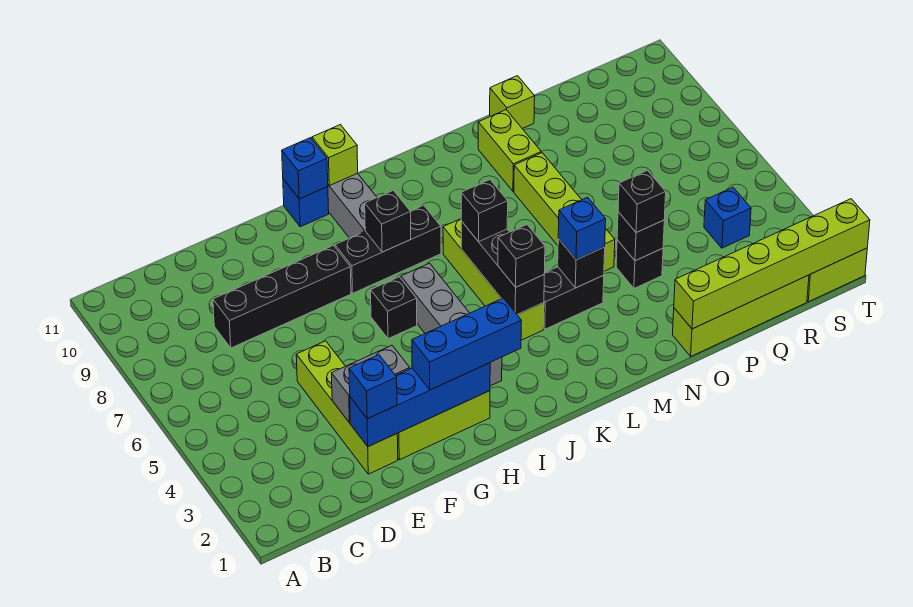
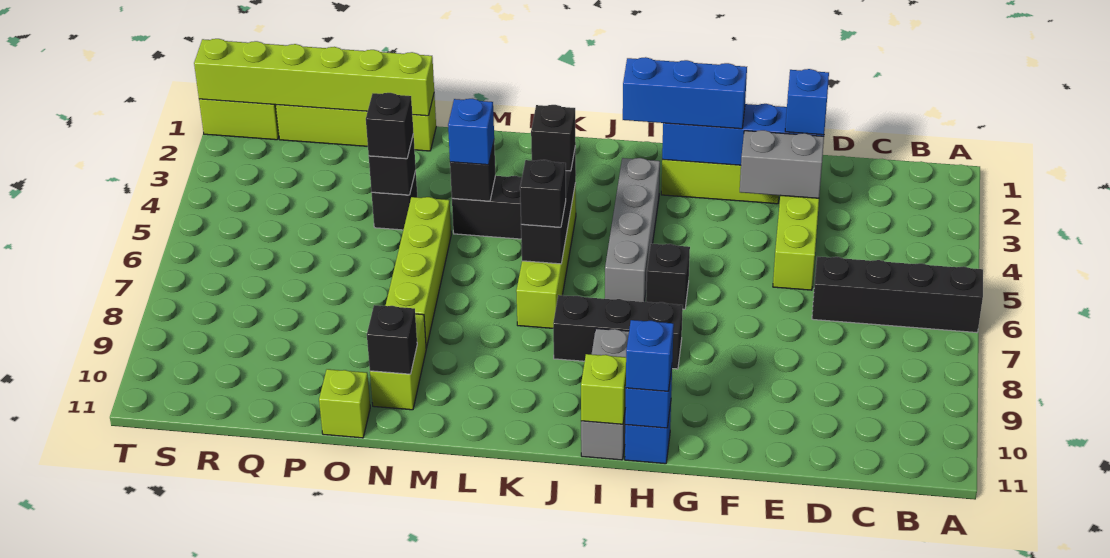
black brick D8:G8 level 1 -> black brick A6:D6 level 1
black brick I8 level 2 -> black brick N10 level 2
blue brick R4 level 1 -> blue brick H11 level 3

